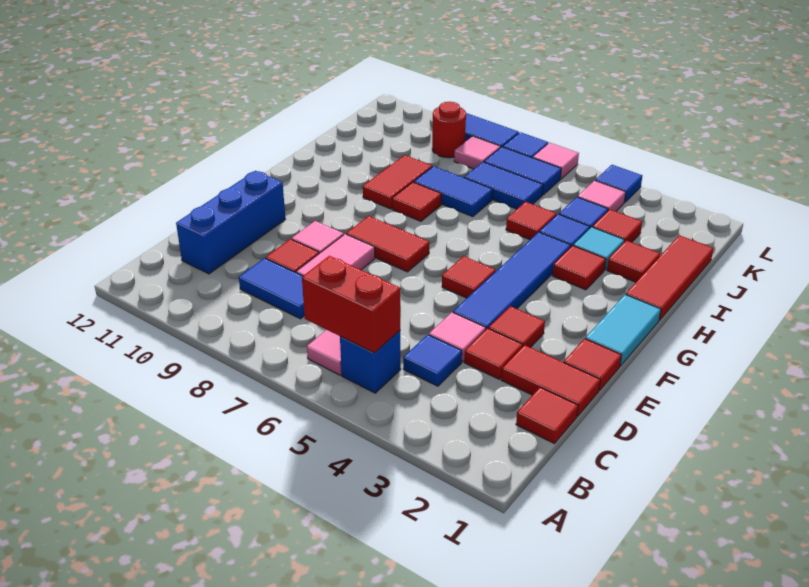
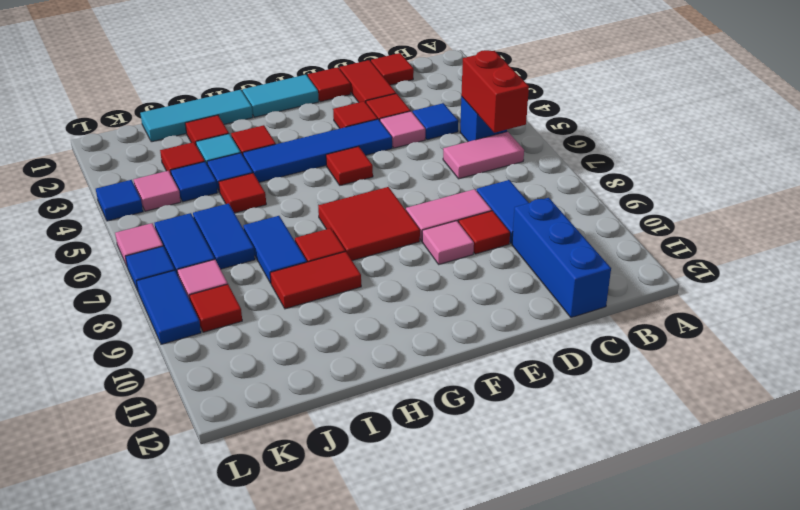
blue brick C11:E11 level 1 -> blue brick C10:C12 level 1
red tile F7:F8 level 1 -> red tile F7:G8 level 1
red tile H1:J1 level 1 -> cyan tile H1:J1 level 1
red round brick K9 level 1 -> red tile K9 level 1

